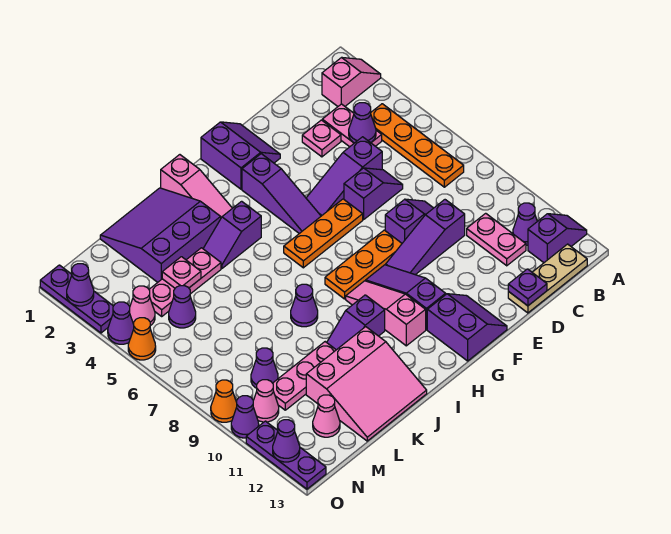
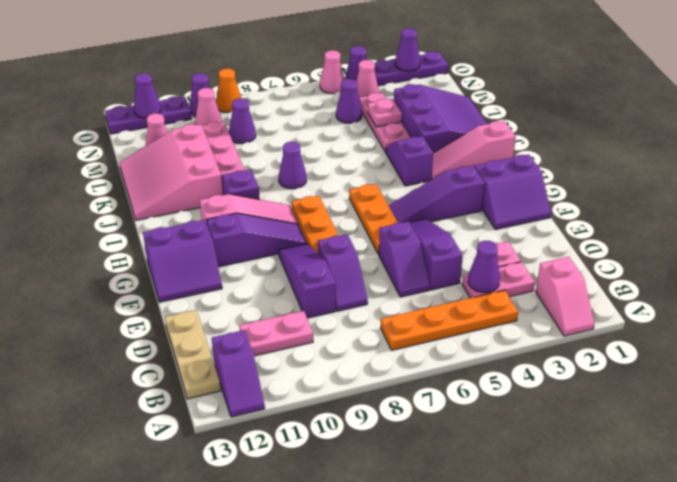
purple cone B11 level 1 -> none
purple plate D13 level 2 -> none
orange cone O5 level 1 -> pink cone O5 level 1

